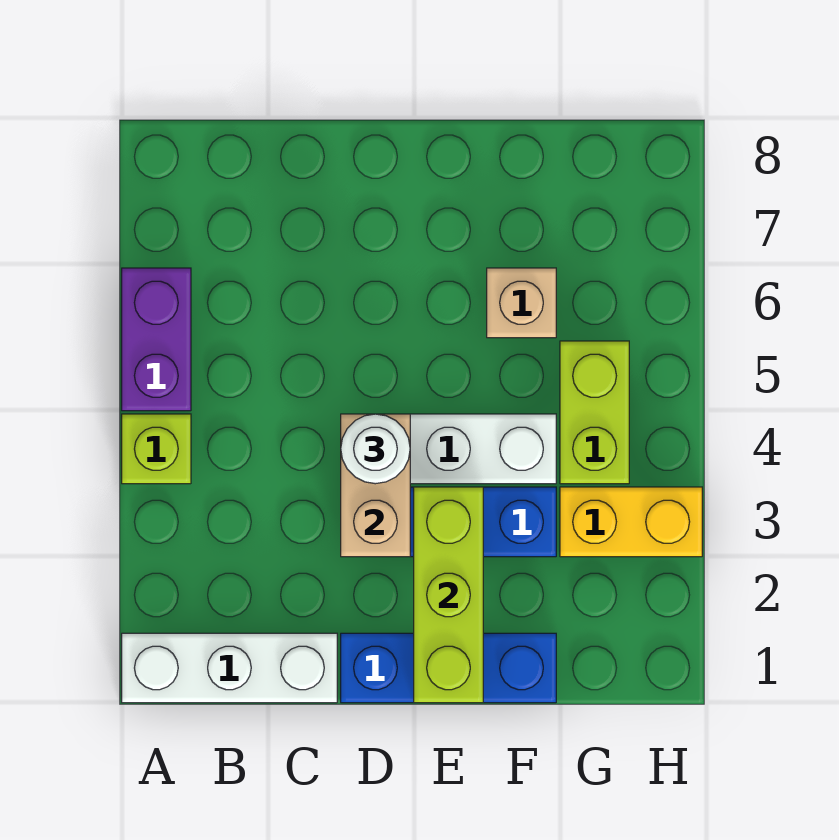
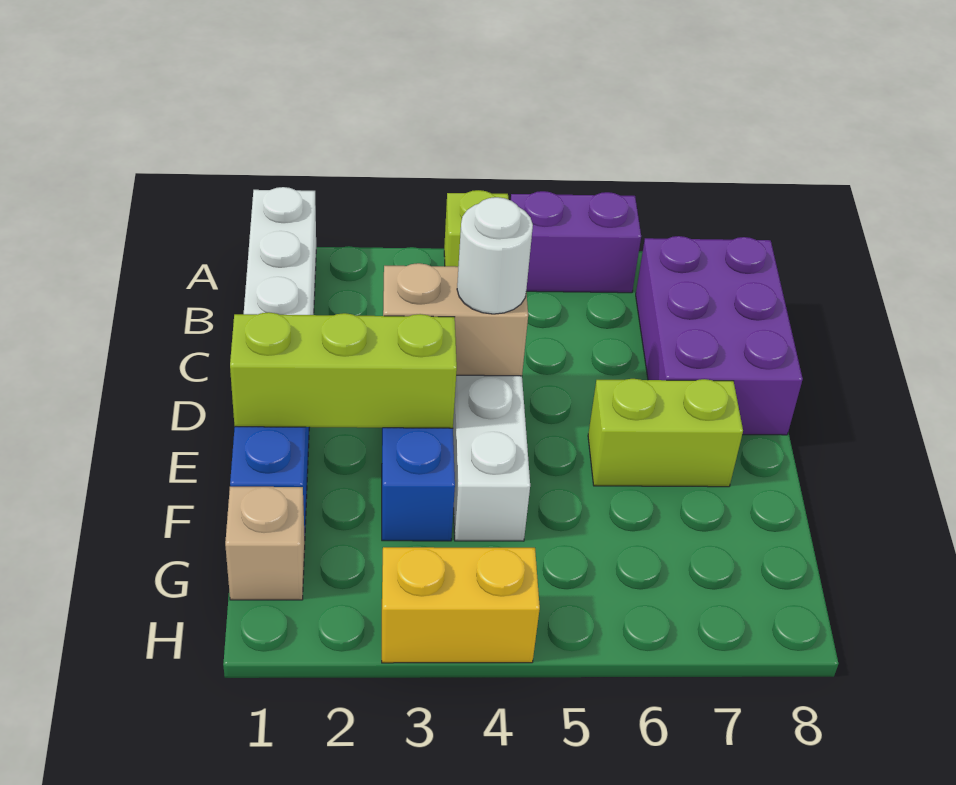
none -> purple brick B7:D8 level 1
tan brick F6 level 1 -> tan brick G1 level 1
yellow brick G3:H3 level 1 -> yellow brick H3:H4 level 1
lime brick G4:G5 level 1 -> lime brick E6:E7 level 1

